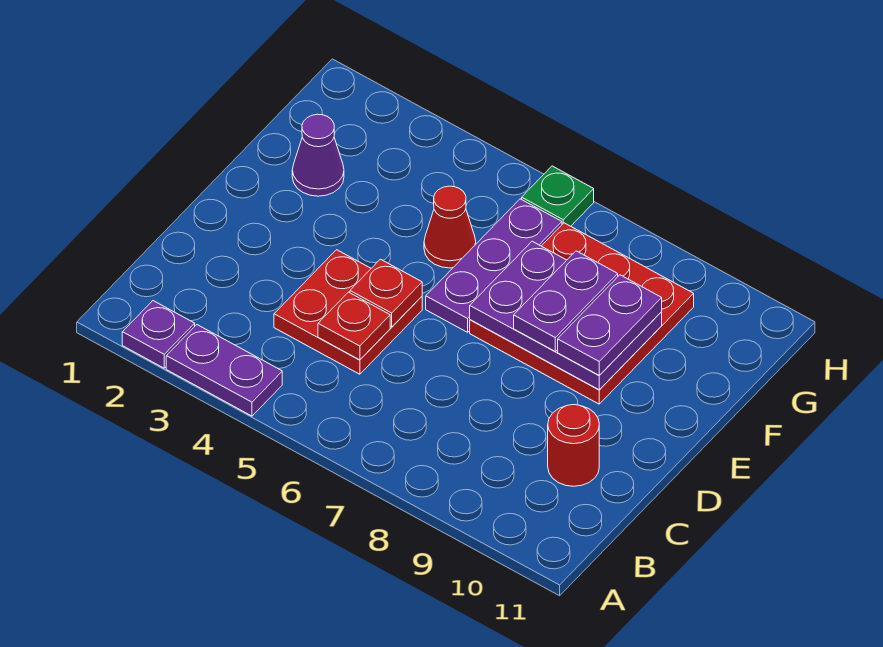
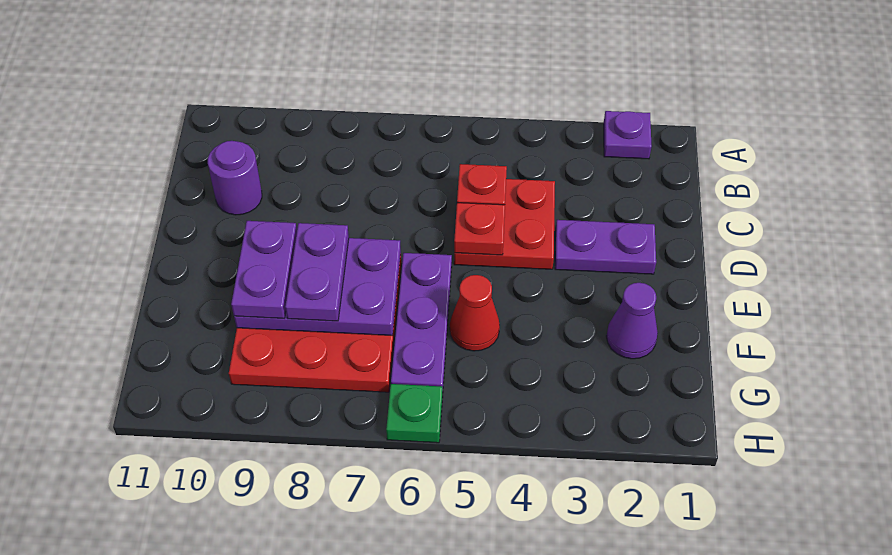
purple plate A3:A4 level 1 -> purple plate D2:D3 level 1
red round brick C10 level 1 -> purple round brick C10 level 1

